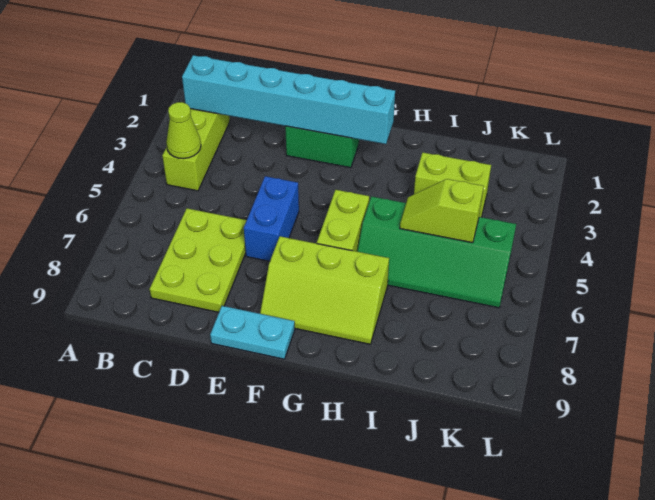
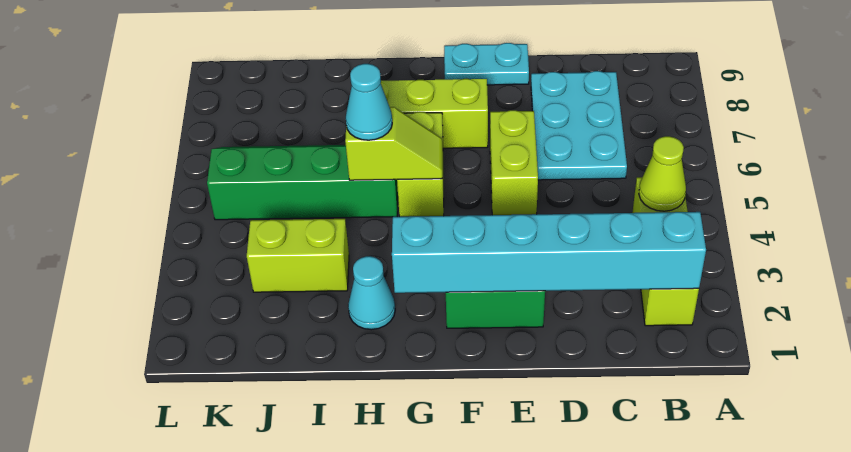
lime plate C6:D8 level 1 -> cyan plate C6:D8 level 1
blue brick E5:E6 level 1 -> lime brick E5:E6 level 1
none -> cyan cone H2 level 1
none -> cyan cone H5 level 3
lime slope I5:J5 level 2 top J -> lime slope G5:H5 level 2 top H

